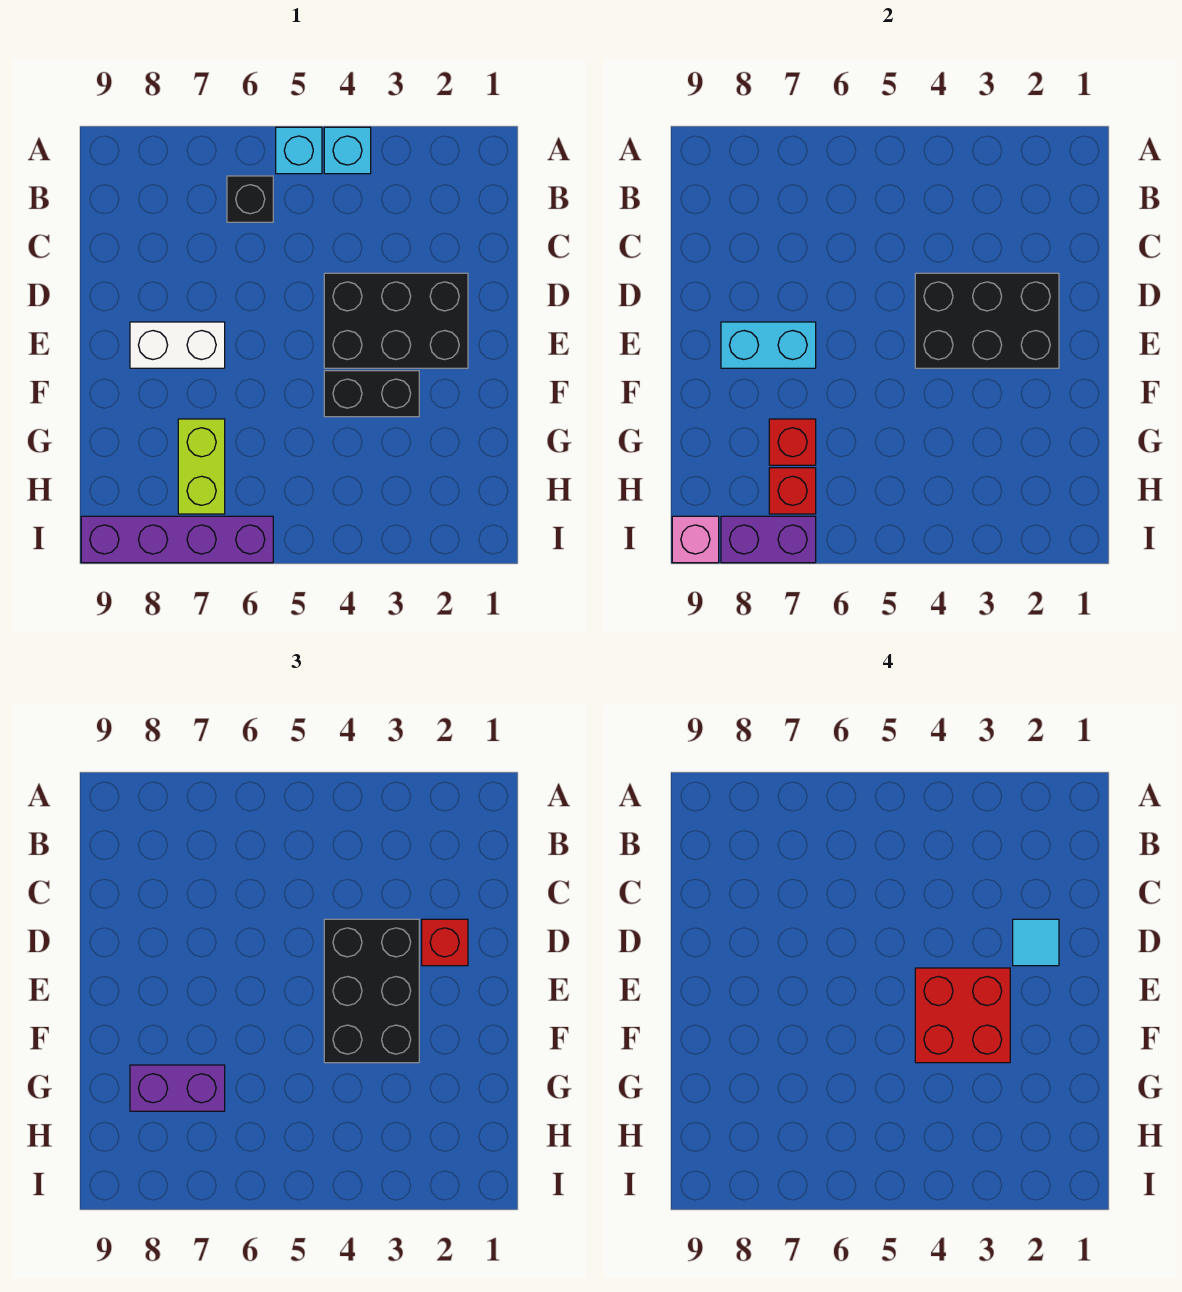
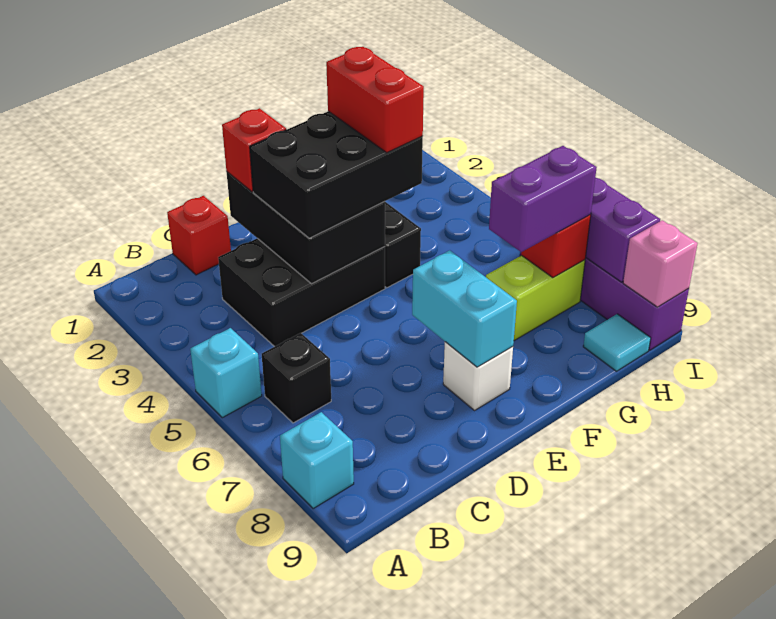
cyan brick A4 level 1 -> cyan brick A8 level 1
black brick D2:E4 level 1 -> black brick C3:E4 level 1
cyan tile D2 level 4 -> cyan tile H9 level 1
red brick E3:F4 level 4 -> red brick F3:F4 level 4
white brick E7:E8 level 1 -> white brick E8 level 1
red brick G7 level 2 -> red brick C1 level 1
purple brick G7:G8 level 3 -> purple brick G7:H7 level 3

